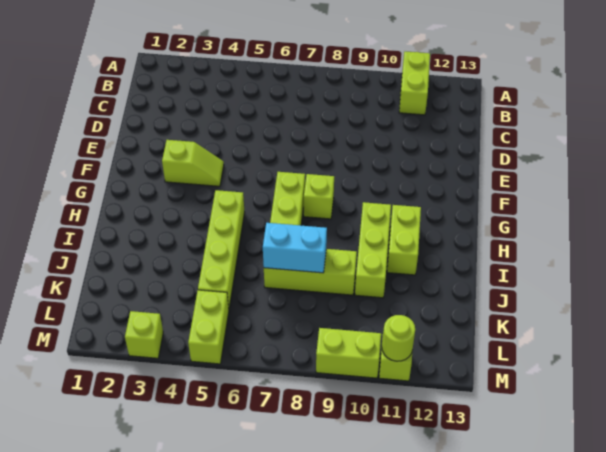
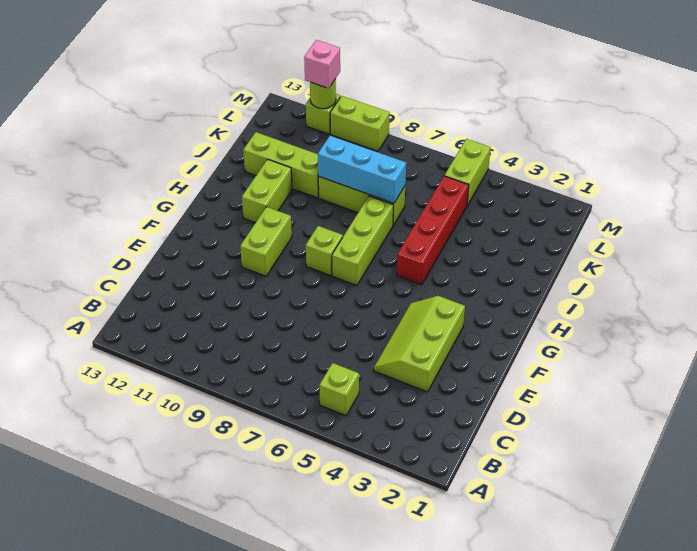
lime brick A11:B11 level 1 -> lime brick F10:G10 level 1
lime slope F3:F4 level 1 top 3 -> lime slope D3:F4 level 1 top 3
lime brick H5:K5 level 1 -> red brick H5:K5 level 1
lime brick H10:J10 level 1 -> lime brick J10:J12 level 1
cyan brick J7:J8 level 2 -> cyan brick J7:J9 level 2
lime brick M3 level 1 -> lime brick B5 level 1
none -> pink brick M11 level 3

